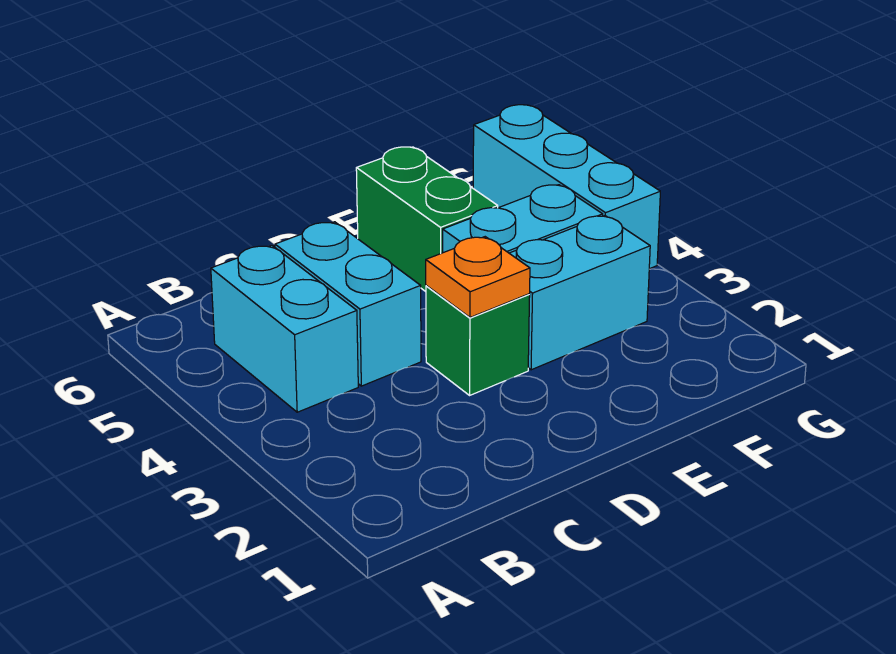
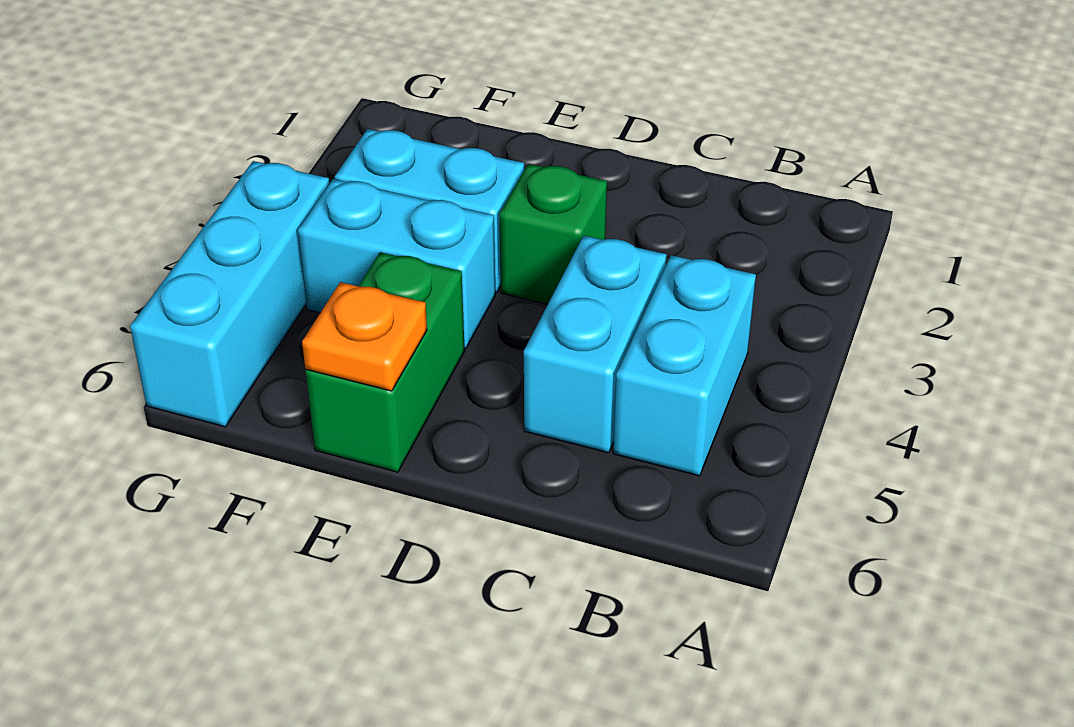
orange plate D3 level 2 -> orange plate E6 level 2

